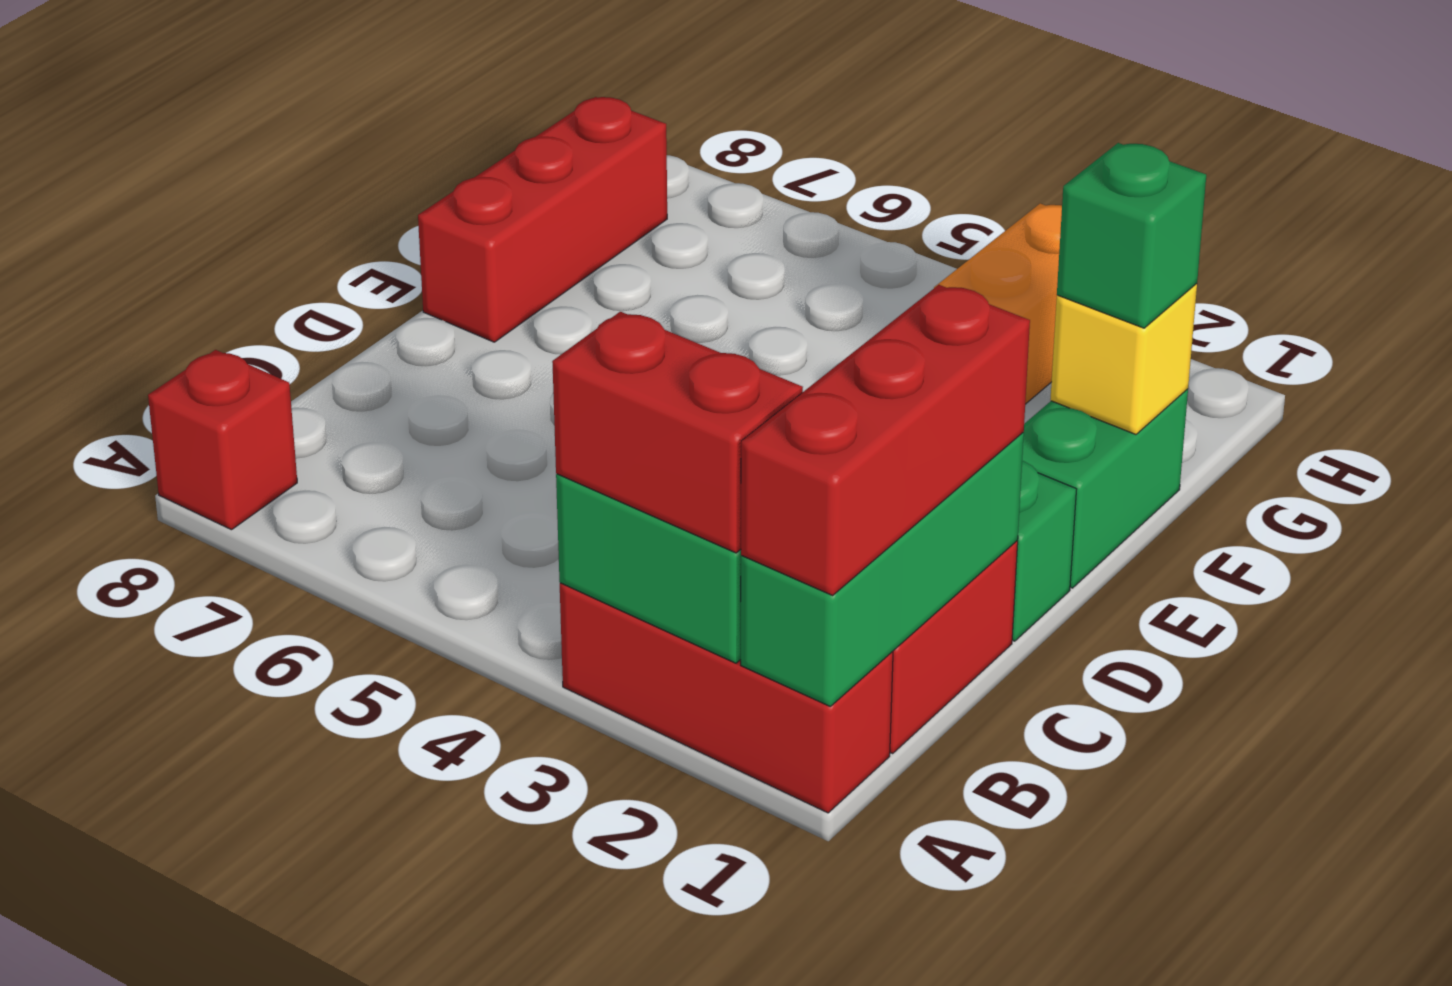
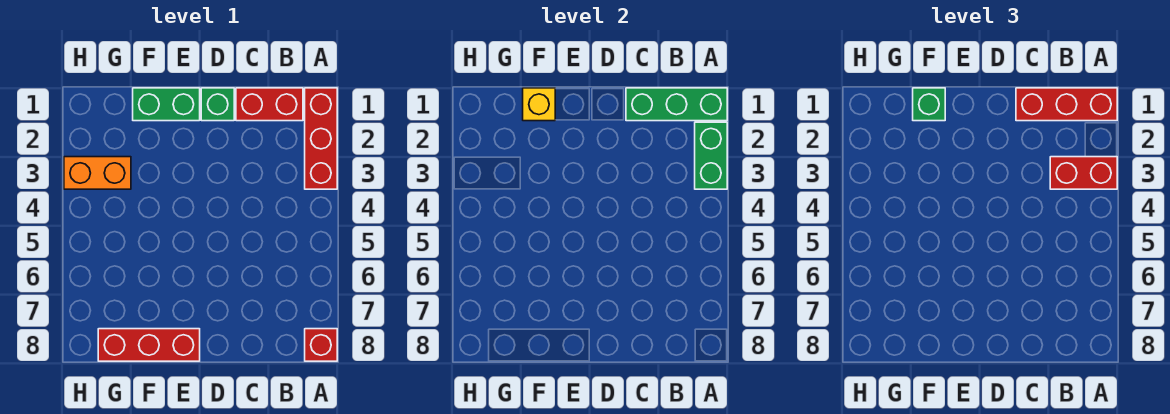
red brick A2:A3 level 3 -> red brick A3:B3 level 3

